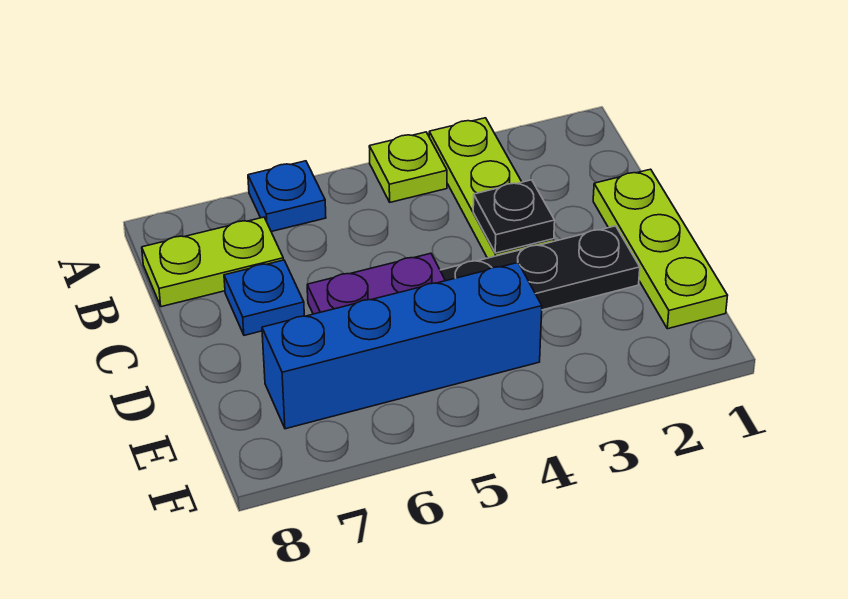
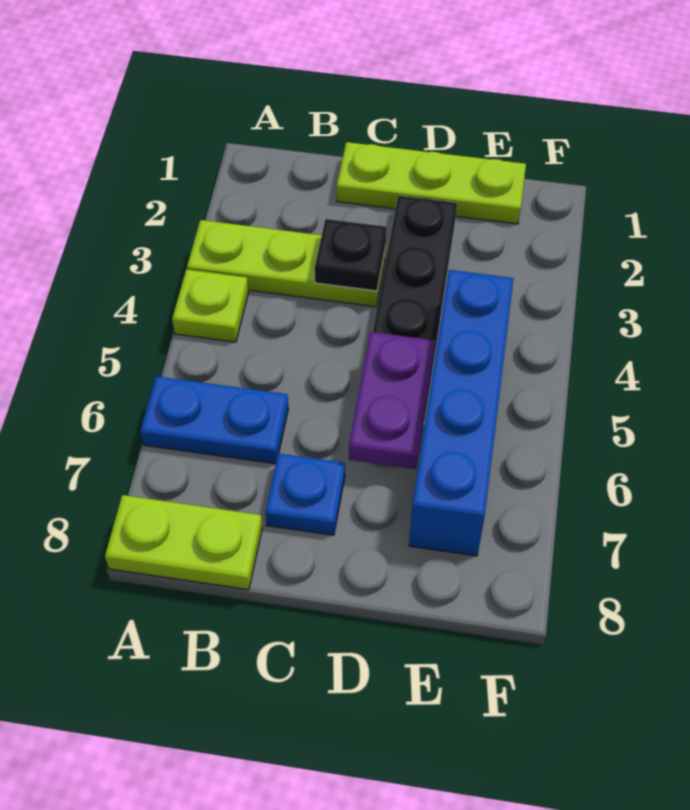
blue plate A6 level 1 -> blue plate A6:B6 level 1
lime plate B7:B8 level 1 -> lime plate A8:B8 level 1

